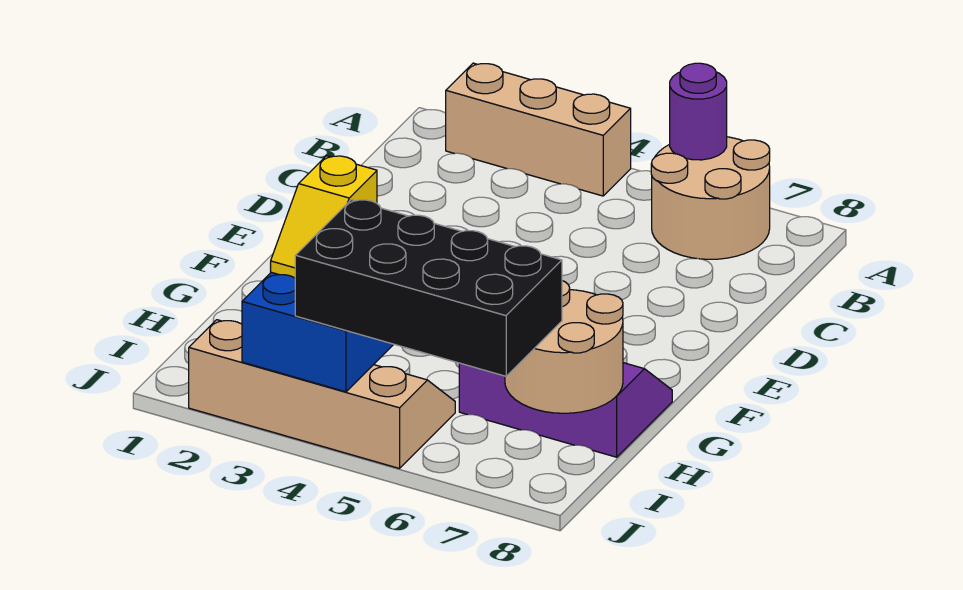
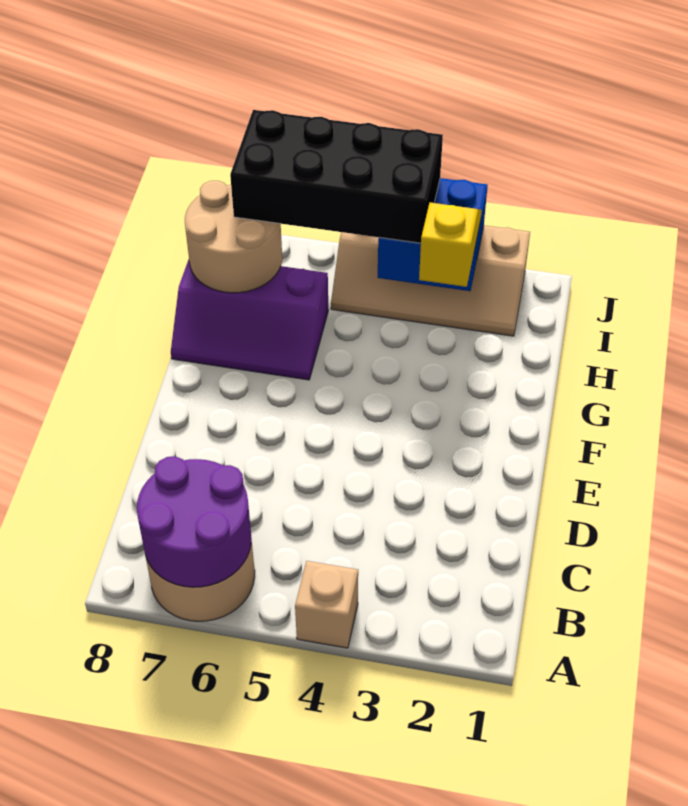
tan brick A2:A4 level 1 -> tan brick A4 level 1
purple round brick A6 level 2 -> purple round brick A6:B7 level 2

